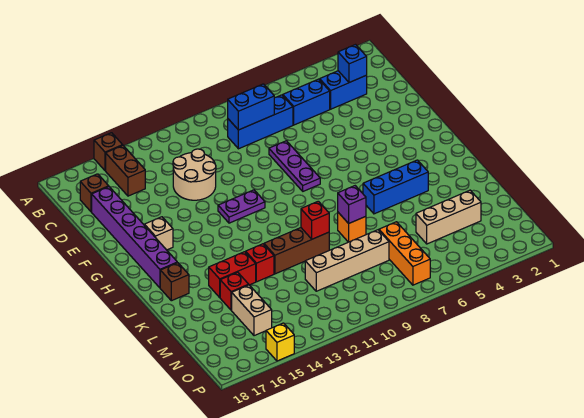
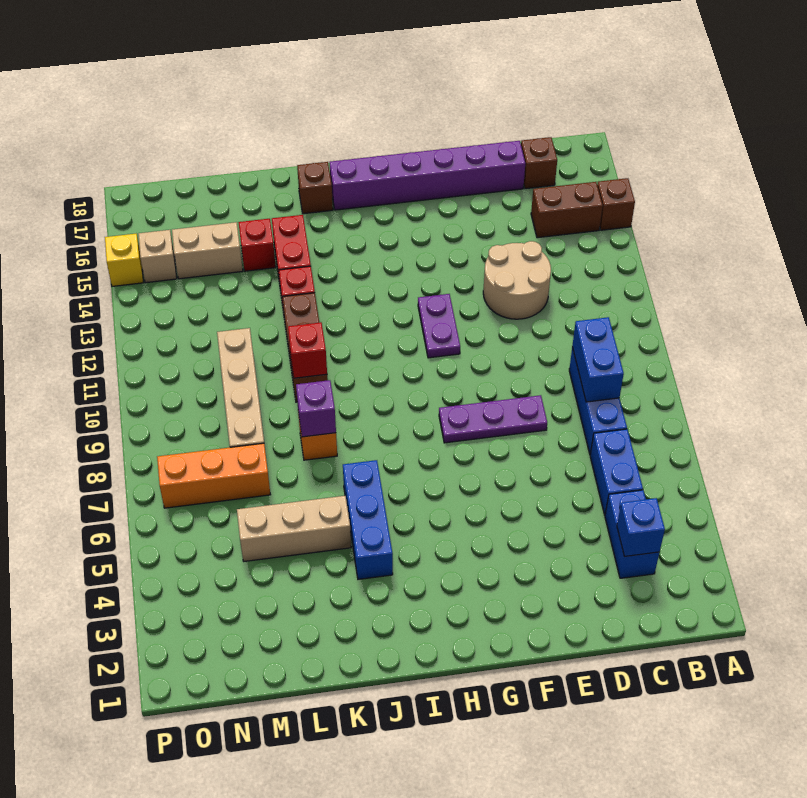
tan brick G16 level 1 -> tan brick O15 level 1
tan brick M3:M5 level 1 -> tan brick K5:M5 level 1

